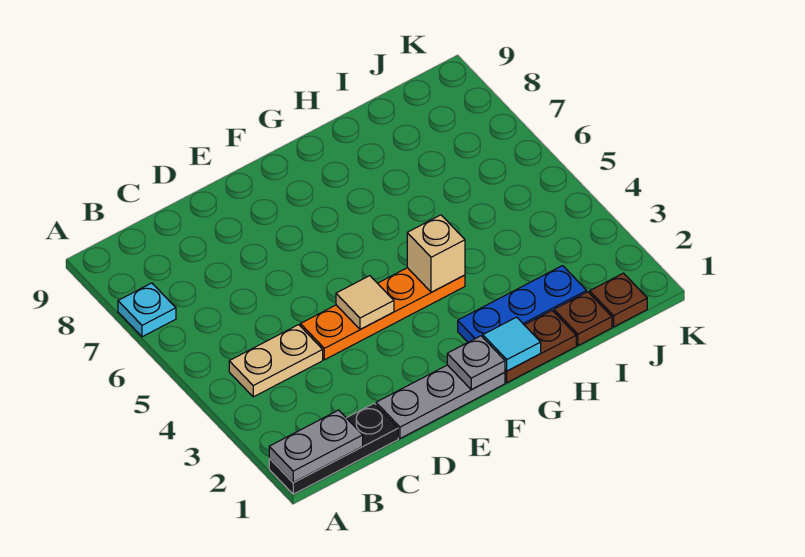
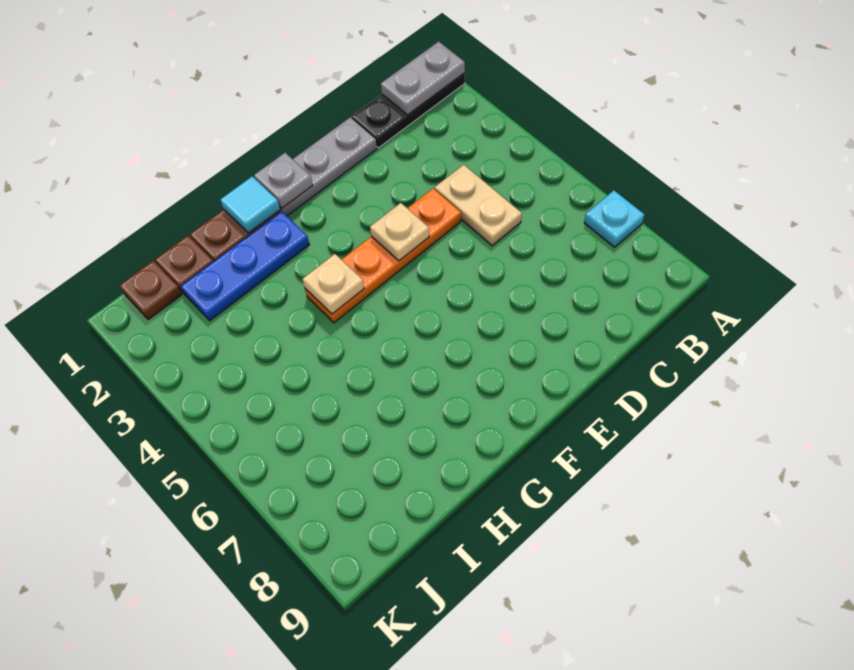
tan plate B4:C4 level 1 -> tan plate C4:C5 level 1
tan tile E4 level 2 -> tan plate E4 level 2
tan brick G4 level 2 -> tan plate G4 level 2

